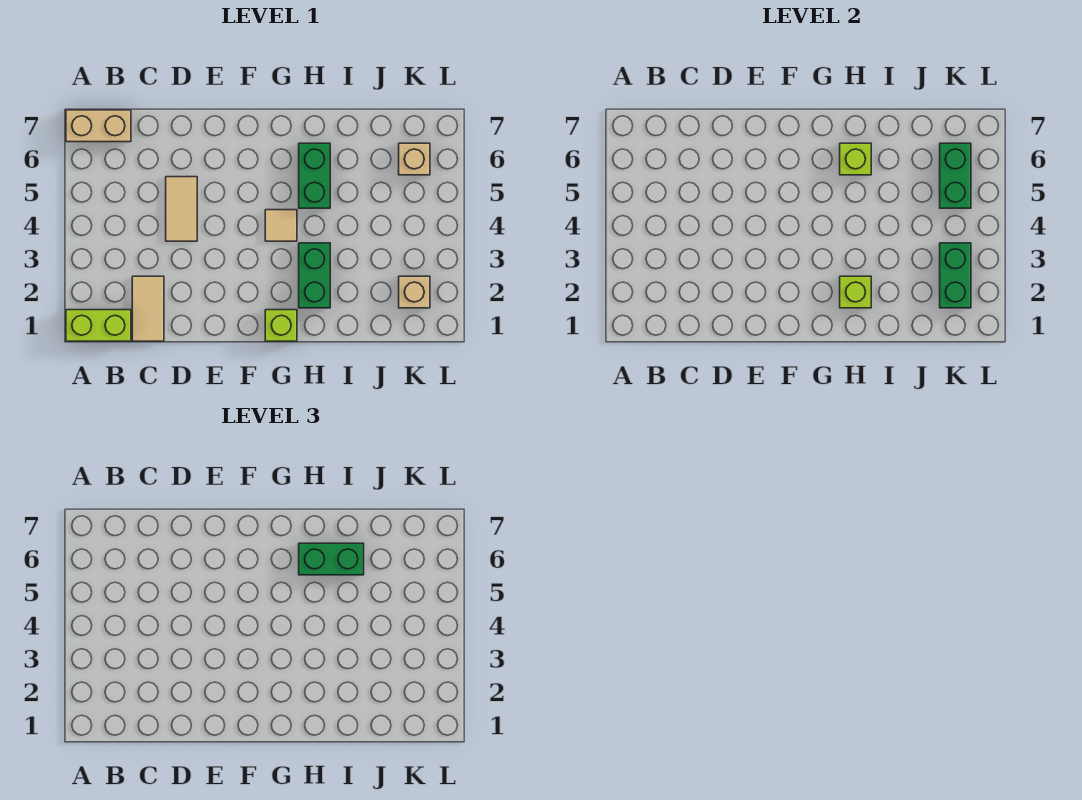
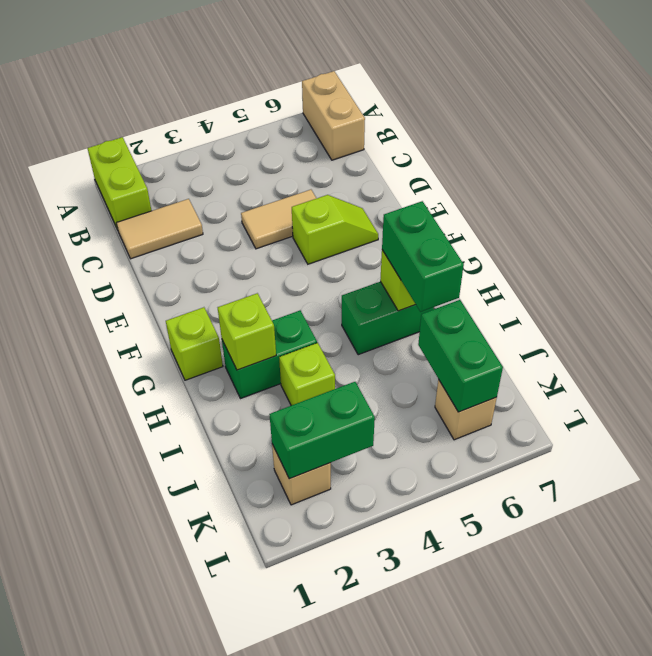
none -> lime slope E5:E6 level 1 top 5
tan tile G4 level 1 -> none
none -> lime brick I3 level 1
green brick K5:K6 level 2 -> green brick J6:K6 level 2

